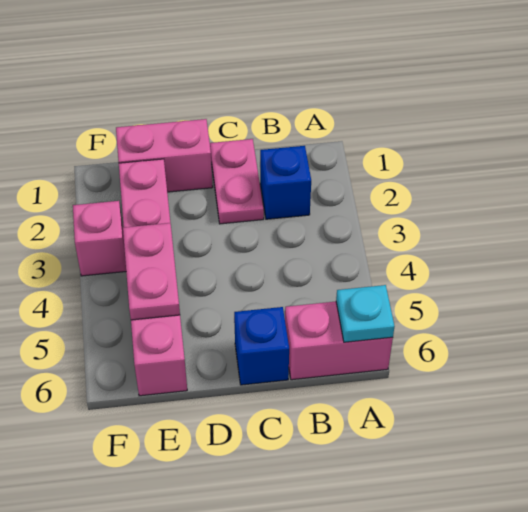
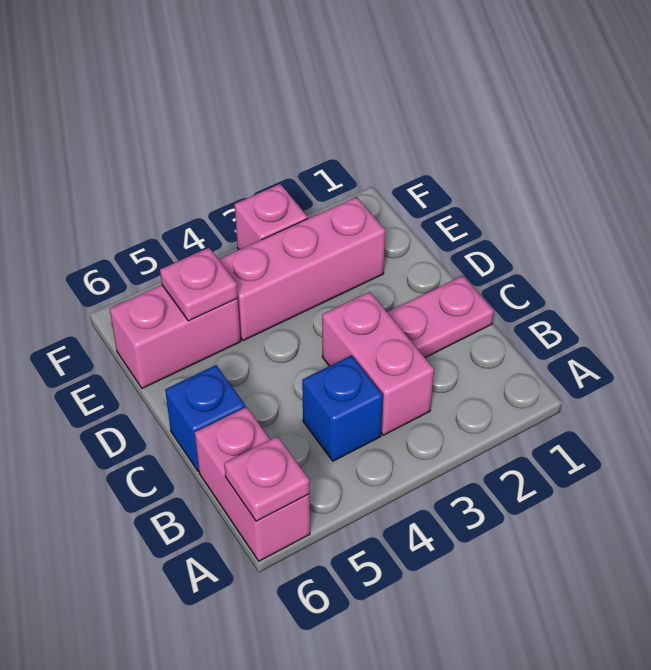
cyan plate A6 level 2 -> pink plate A6 level 2
blue brick B2 level 1 -> blue brick B4 level 1
pink brick D1:E1 level 1 -> pink brick B3:C3 level 1
pink plate E4:E5 level 2 -> pink plate E5 level 2

